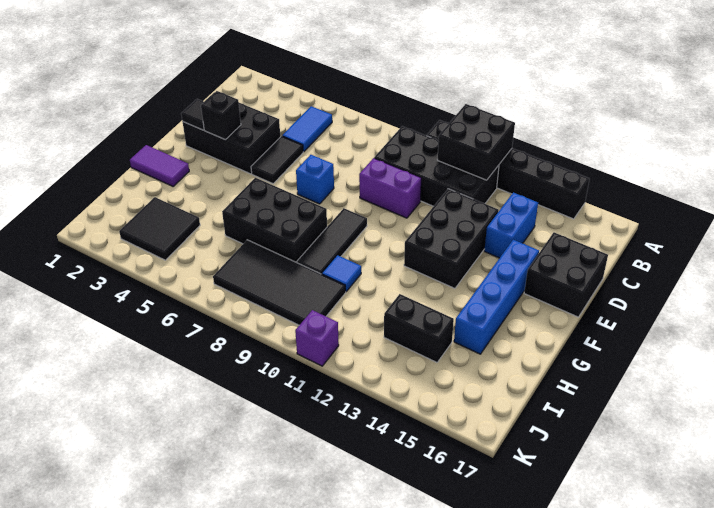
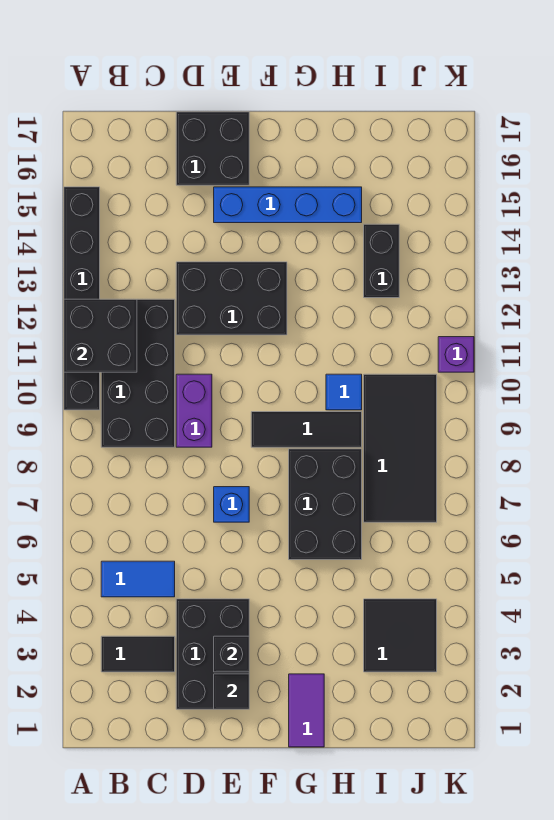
blue brick C14:D14 level 1 -> none
black tile D5:E5 level 1 -> black tile B3:C3 level 1

